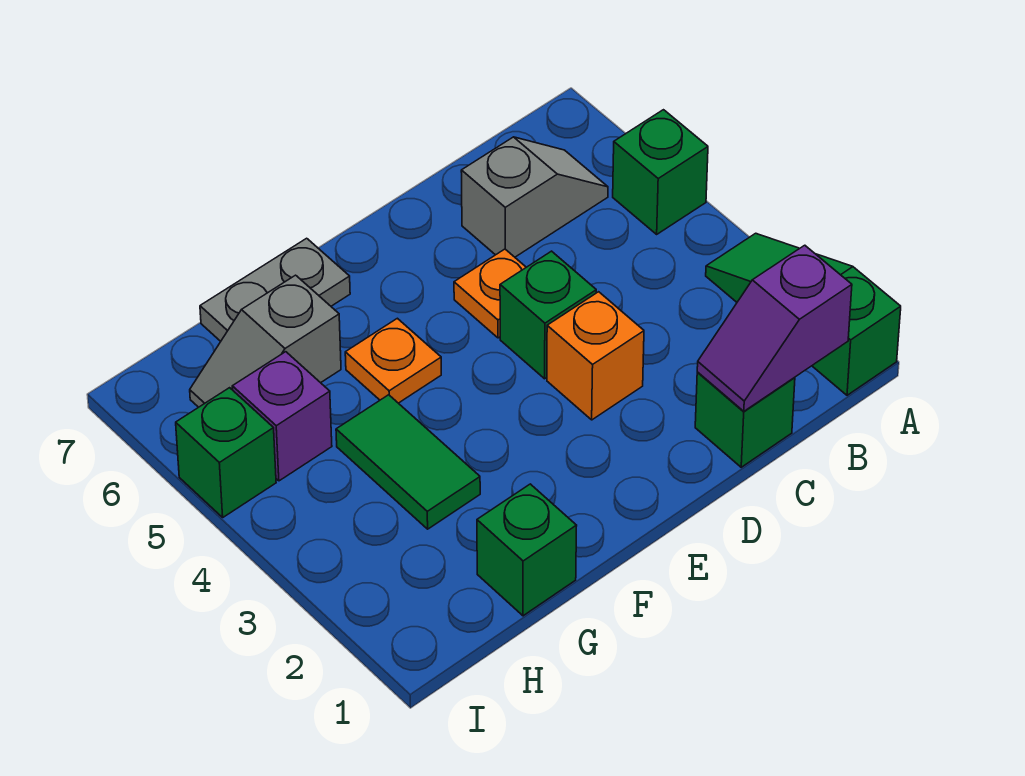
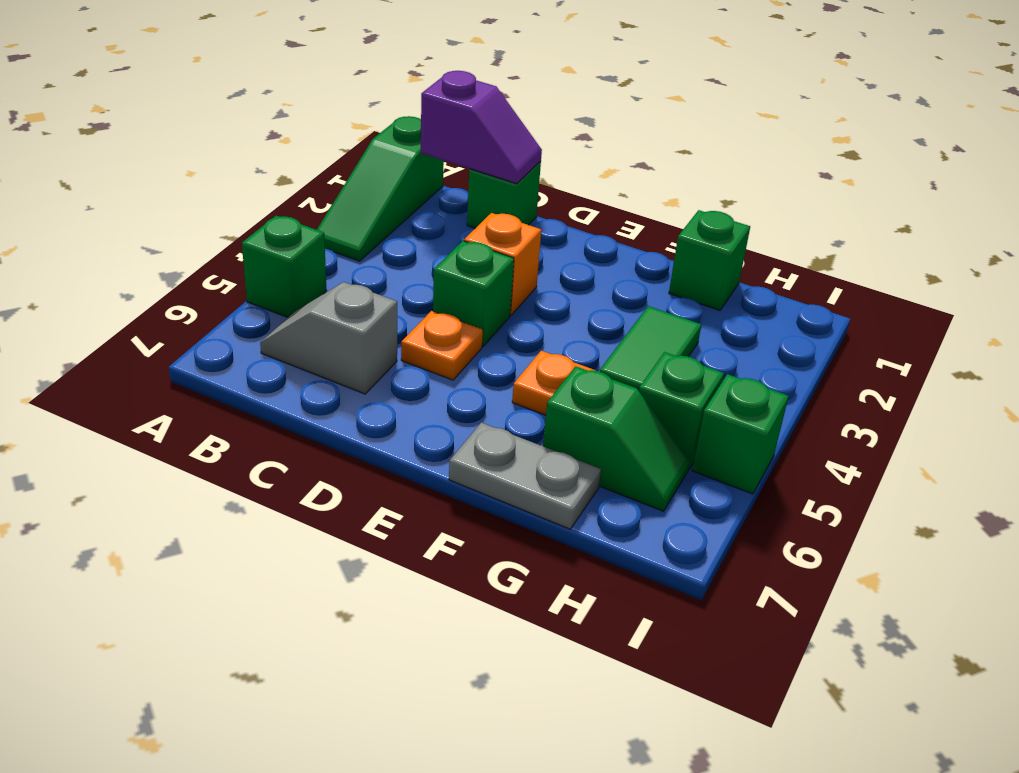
grey slope G6:H6 level 1 top G -> green slope G6:H6 level 1 top G
purple brick H5 level 1 -> green brick H5 level 1

